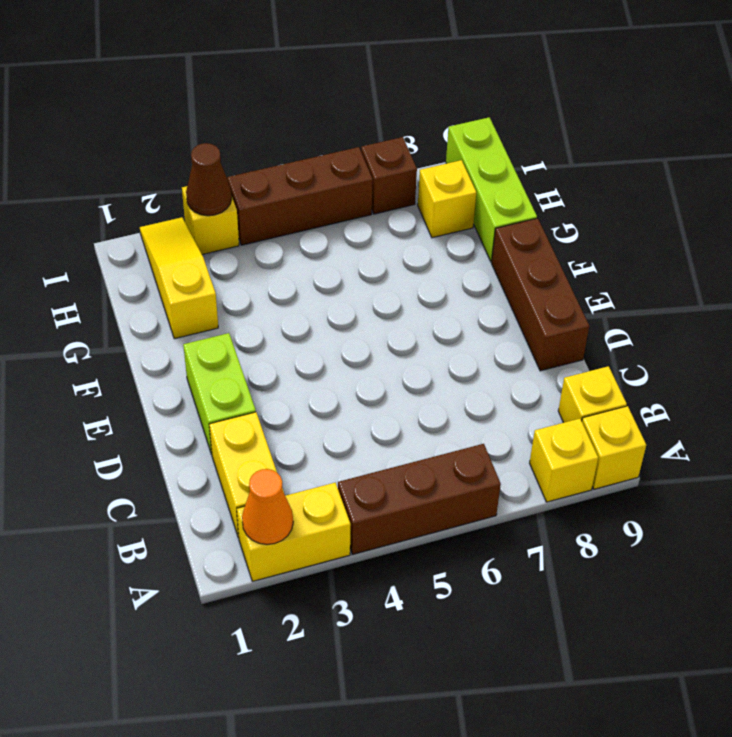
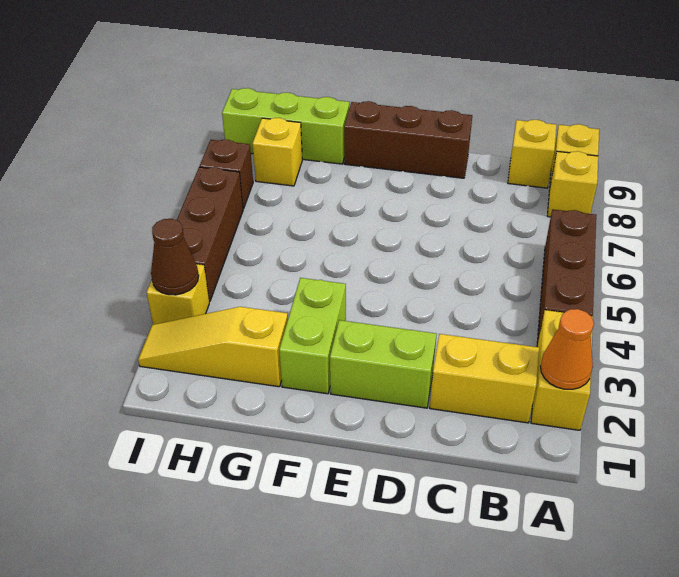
none -> lime brick F2:F3 level 1

